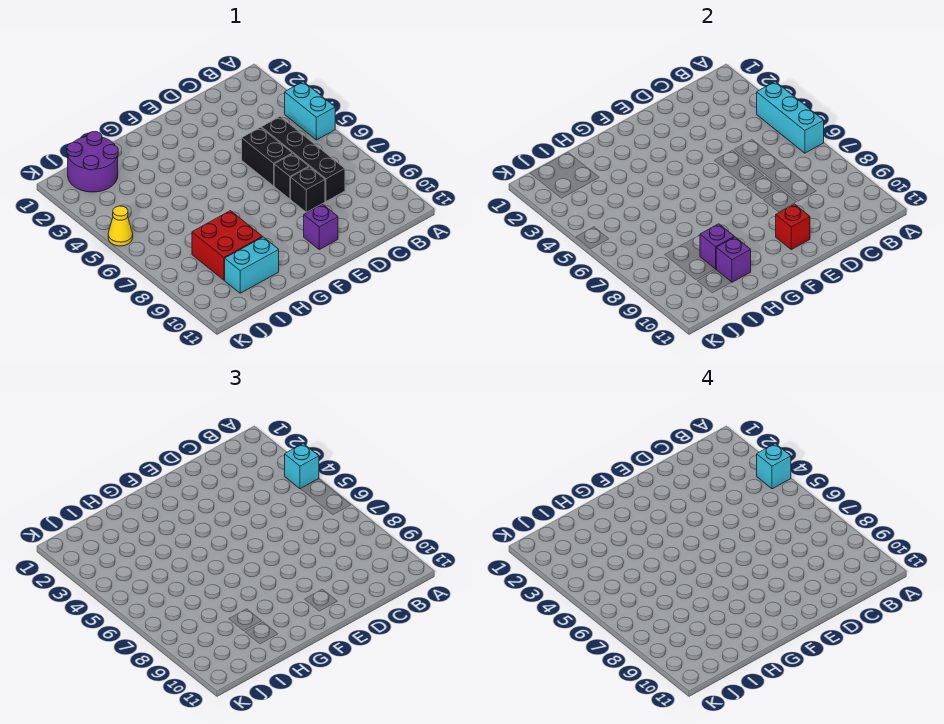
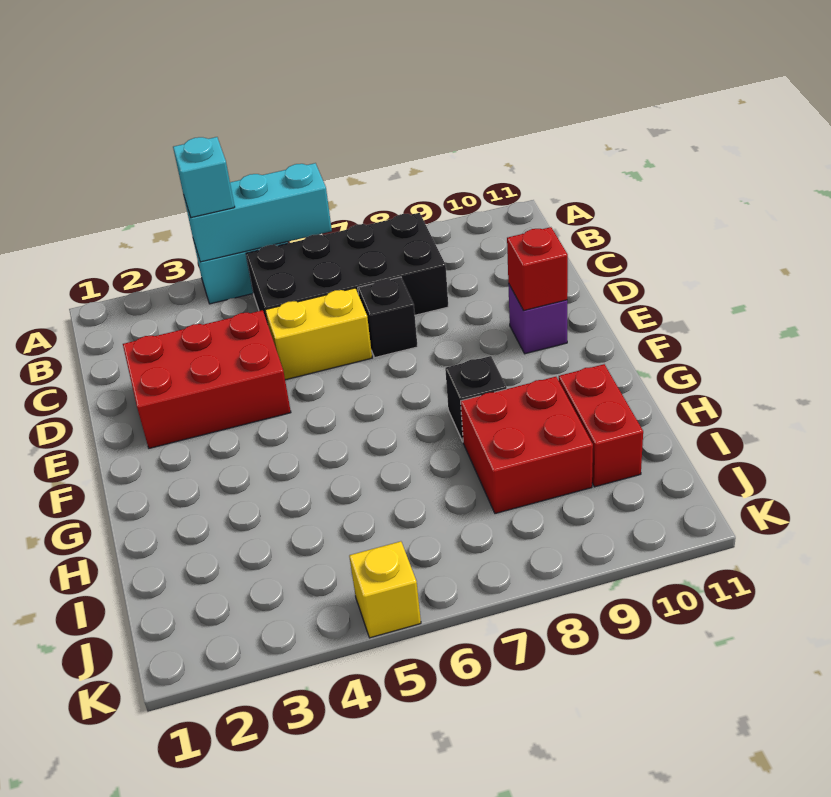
cyan brick A4 level 4 -> none
black brick C5:C8 level 1 -> black brick B5:C8 level 1
none -> red brick D2:E4 level 1
black brick D5:D6 level 1 -> yellow brick D5:D6 level 1
black brick D8 level 1 -> black brick G8 level 1
purple brick H9 level 2 -> none
cyan brick H10:I10 level 1 -> red brick H10:I10 level 1
purple brick H10 level 2 -> none
purple round brick I1:J2 level 1 -> none
yellow cone K5 level 1 -> yellow brick K5 level 1

